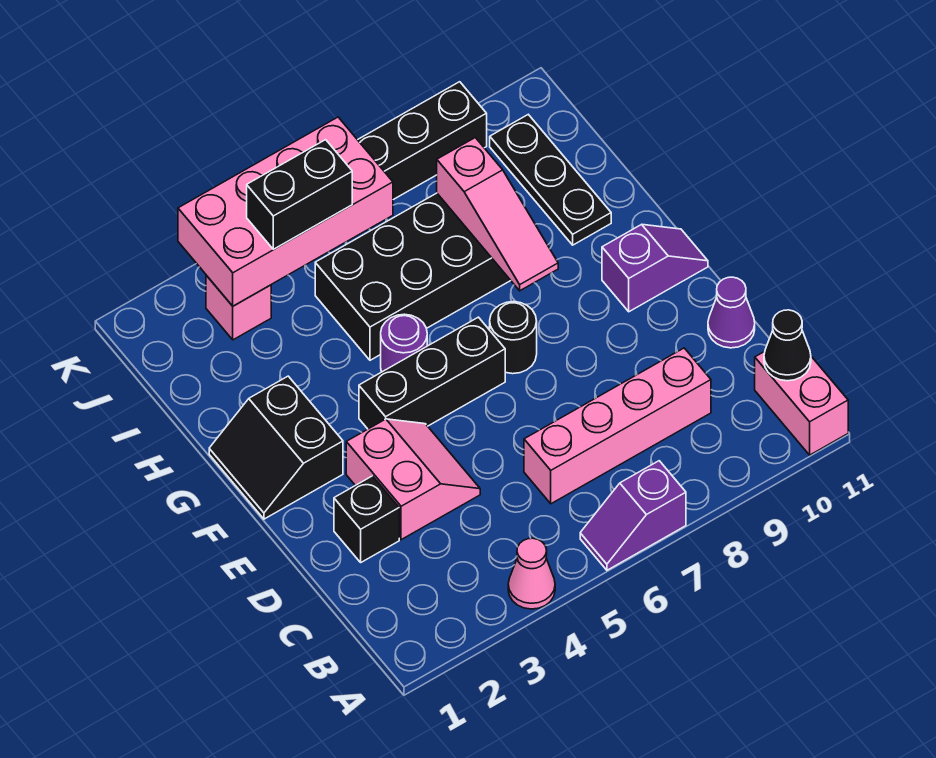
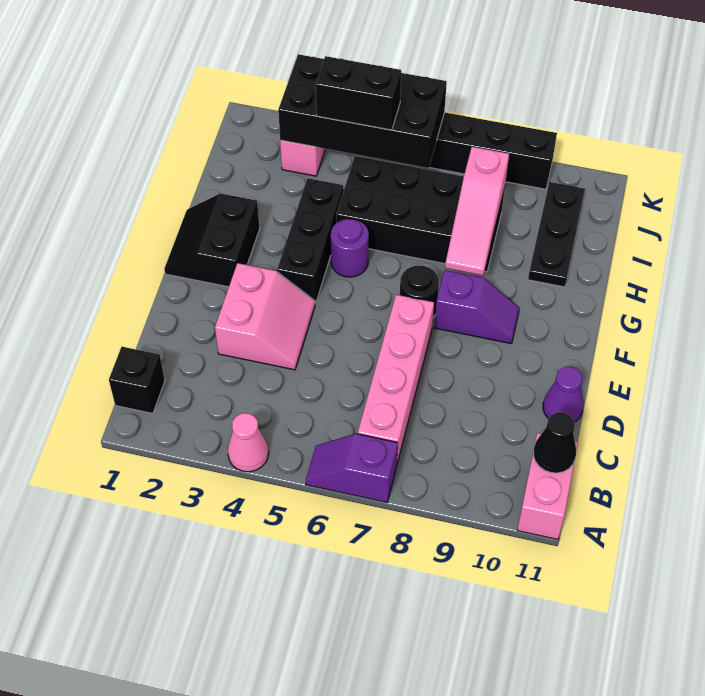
pink brick C6:C9 level 1 -> pink brick B7:E7 level 1
black brick D2 level 1 -> black brick B1 level 1
black brick F4:F6 level 1 -> black brick F4:H4 level 1
purple slope F10:F11 level 1 top 10 -> purple slope F8:F9 level 1 top 8
pink brick J3:K6 level 2 -> black brick J3:K6 level 2

